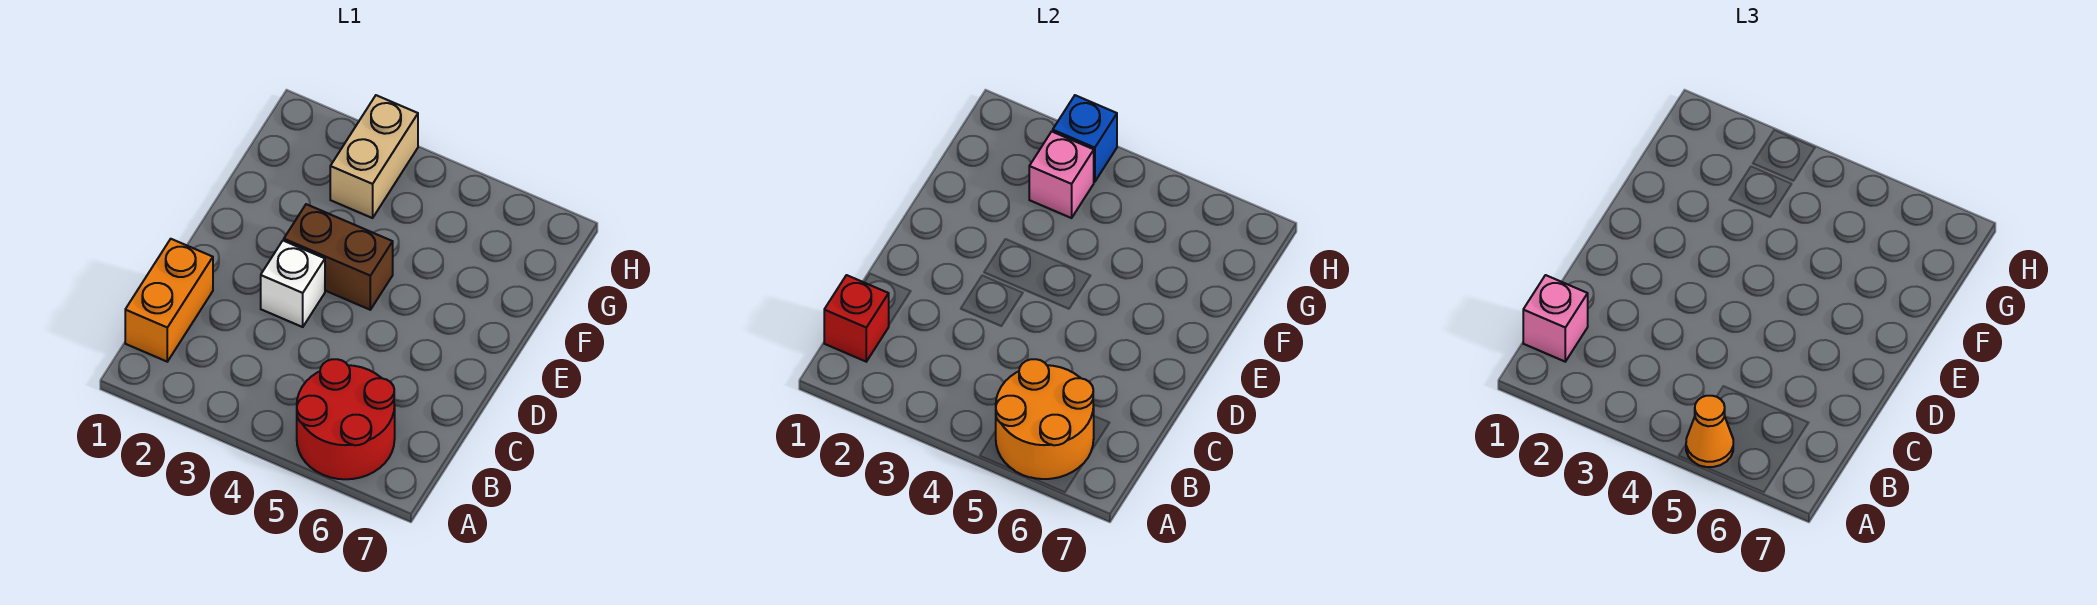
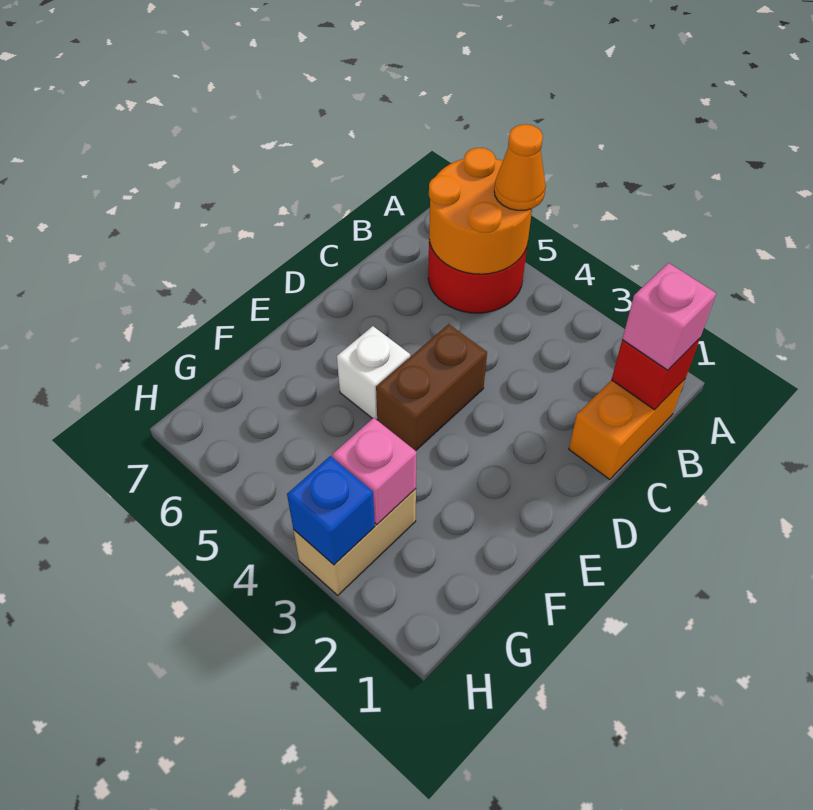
white brick D3 level 1 -> white brick E5 level 1
brown brick E3:E4 level 1 -> brown brick D4:E4 level 1

